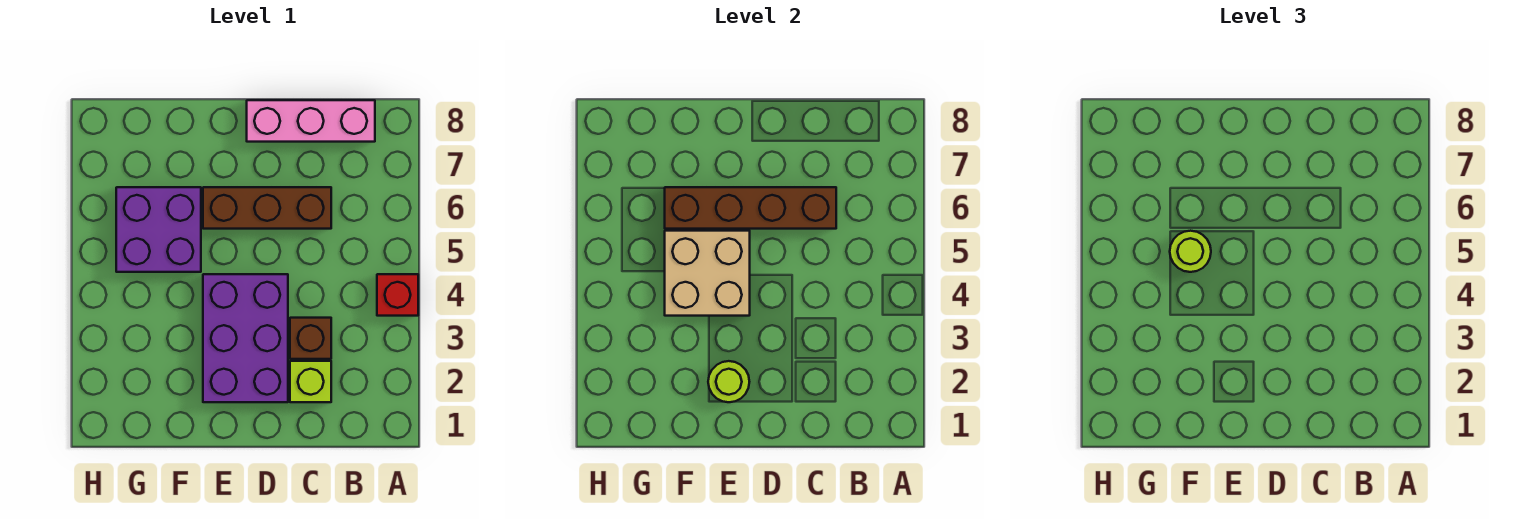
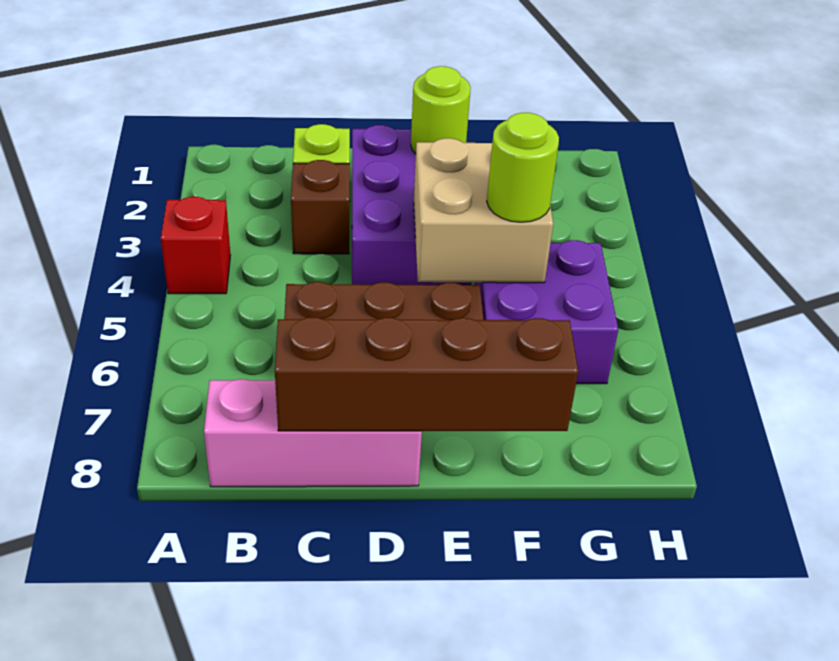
brown brick C6:F6 level 2 -> brown brick C8:F8 level 2

